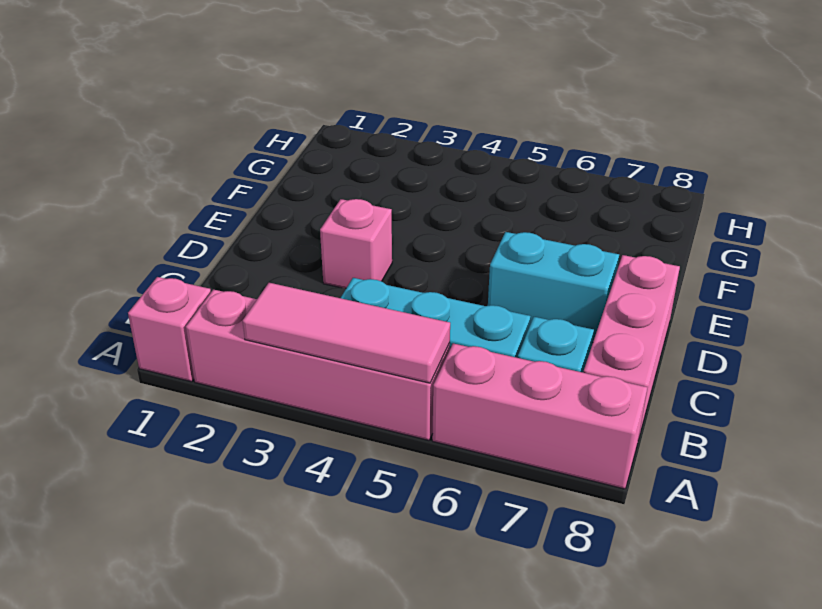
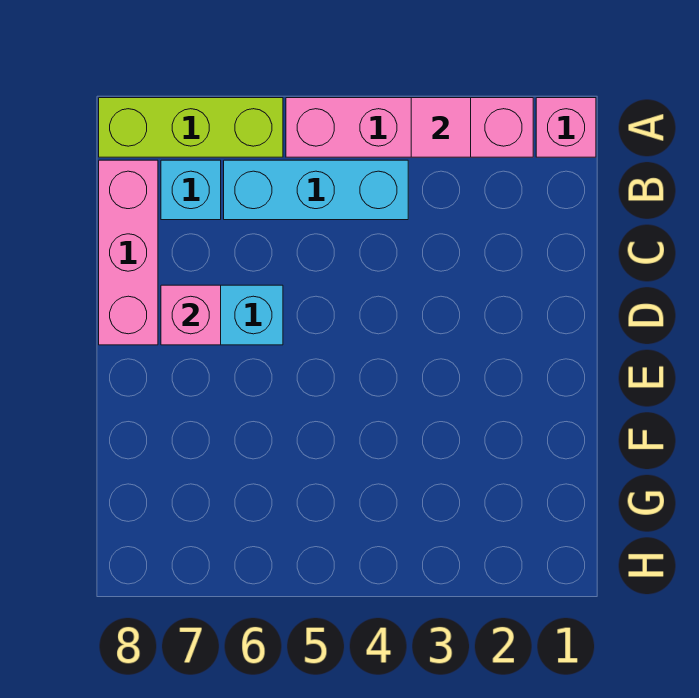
pink tile A3:A5 level 2 -> pink tile A3 level 2
pink brick A6:A8 level 1 -> lime brick A6:A8 level 1
pink brick D3 level 1 -> pink brick D7 level 2

